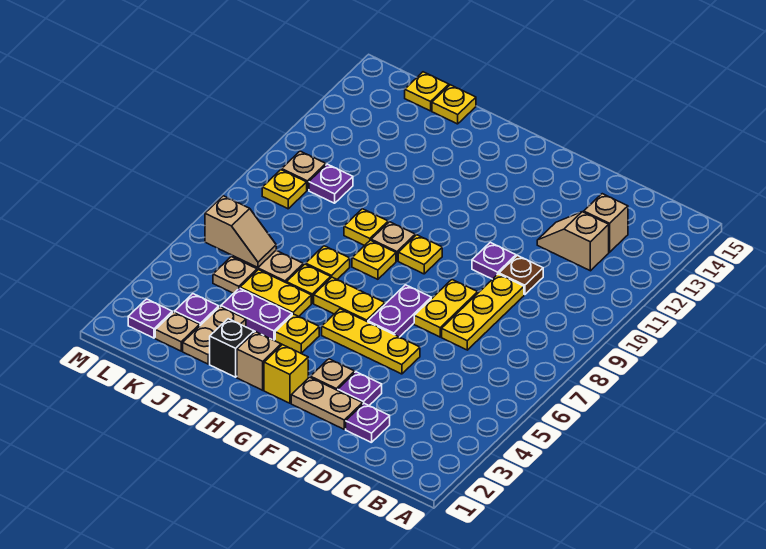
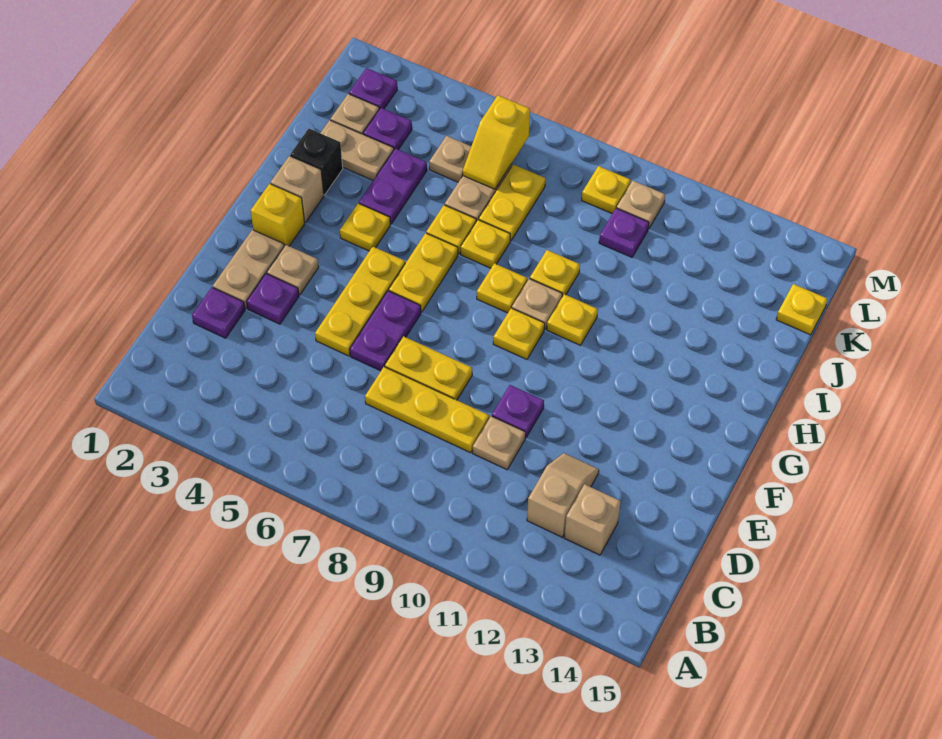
brown plate D10 level 1 -> tan plate D10 level 1
purple plate F6:F7 level 1 -> purple plate E6:F6 level 1
yellow plate I5:J5 level 1 -> yellow plate J7:K7 level 1
yellow plate J15 level 1 -> yellow plate H10 level 1
tan slope K6:L6 level 2 top L -> yellow slope K6:L6 level 2 top L

